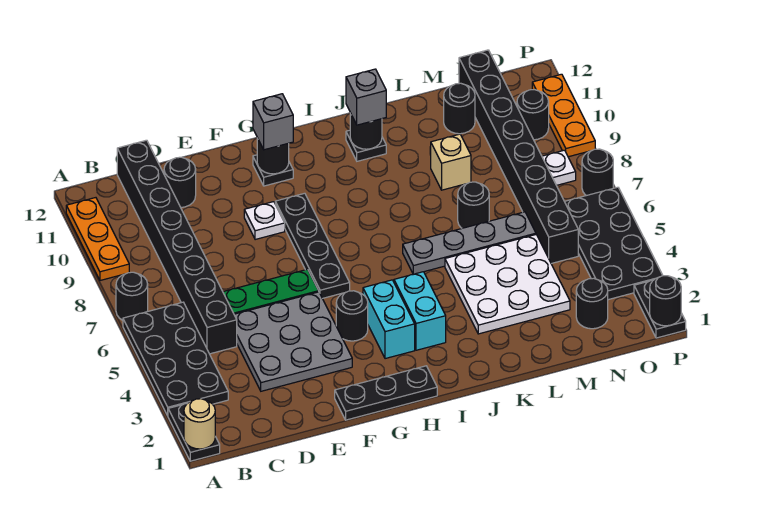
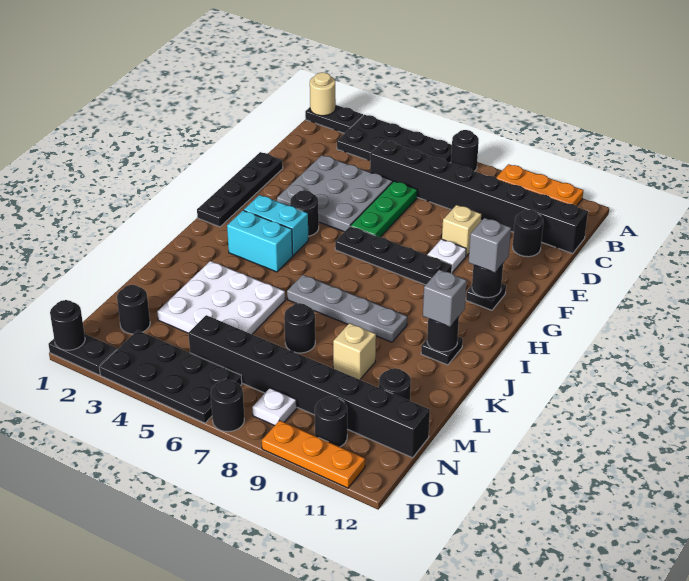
none -> tan brick E9 level 1
black plate F1:H1 level 1 -> black plate E1:H1 level 1
grey plate J6:M6 level 1 -> grey plate J6:J9 level 1

